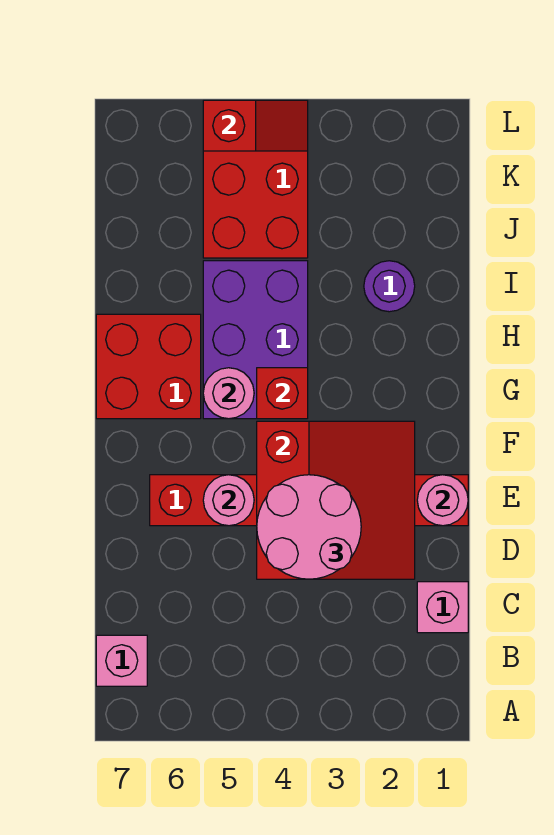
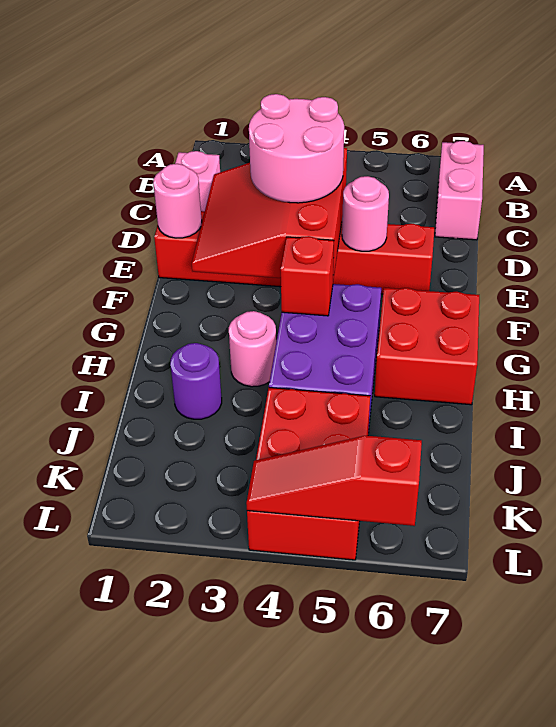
pink brick B7 level 1 -> pink brick B7:C7 level 1
pink round brick G5 level 2 -> pink round brick H3 level 1
red slope L4:L5 level 2 top 5 -> red slope L4:L6 level 2 top 6

